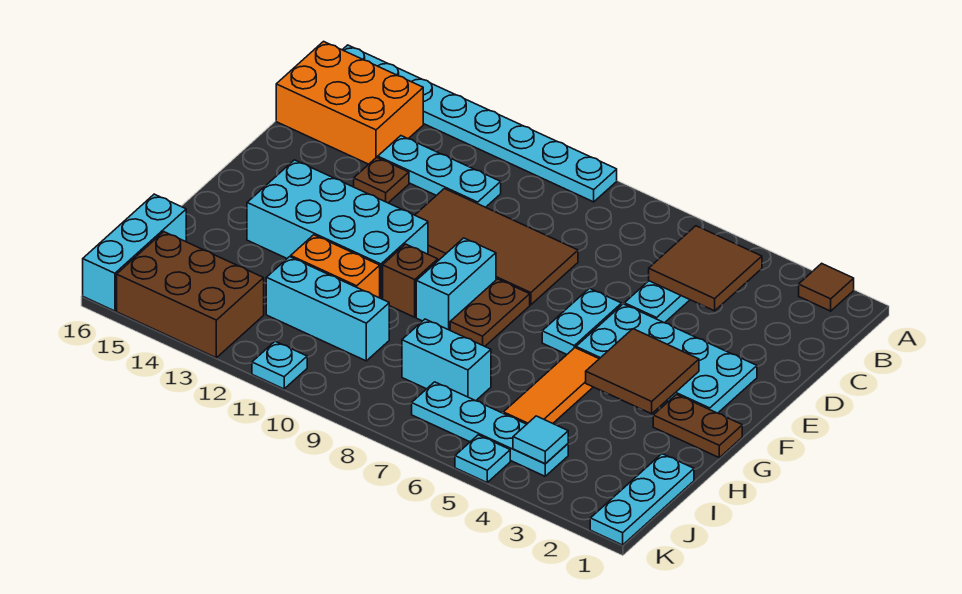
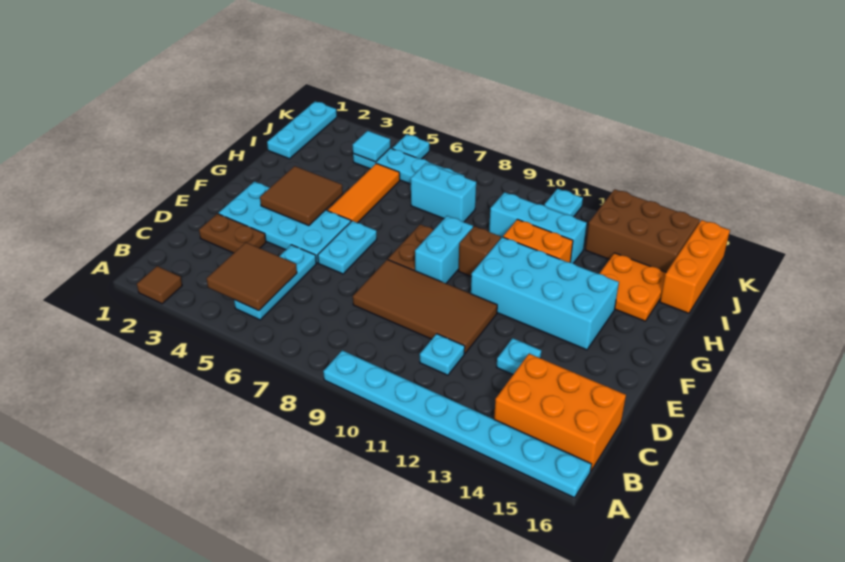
cyan plate C11:C13 level 1 -> cyan plate C11 level 1
brown plate D13 level 1 -> cyan plate D13 level 1
brown plate G1:G2 level 1 -> brown plate D2:D3 level 1
none -> orange plate H14:I15 level 1
cyan brick I16:K16 level 1 -> orange brick I16:K16 level 1

